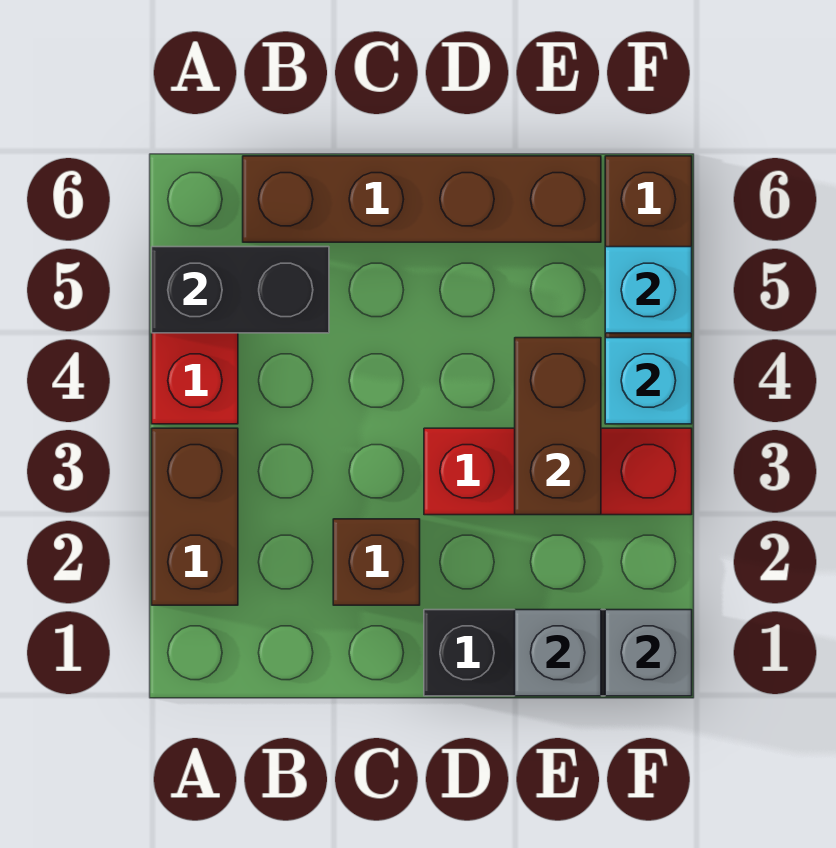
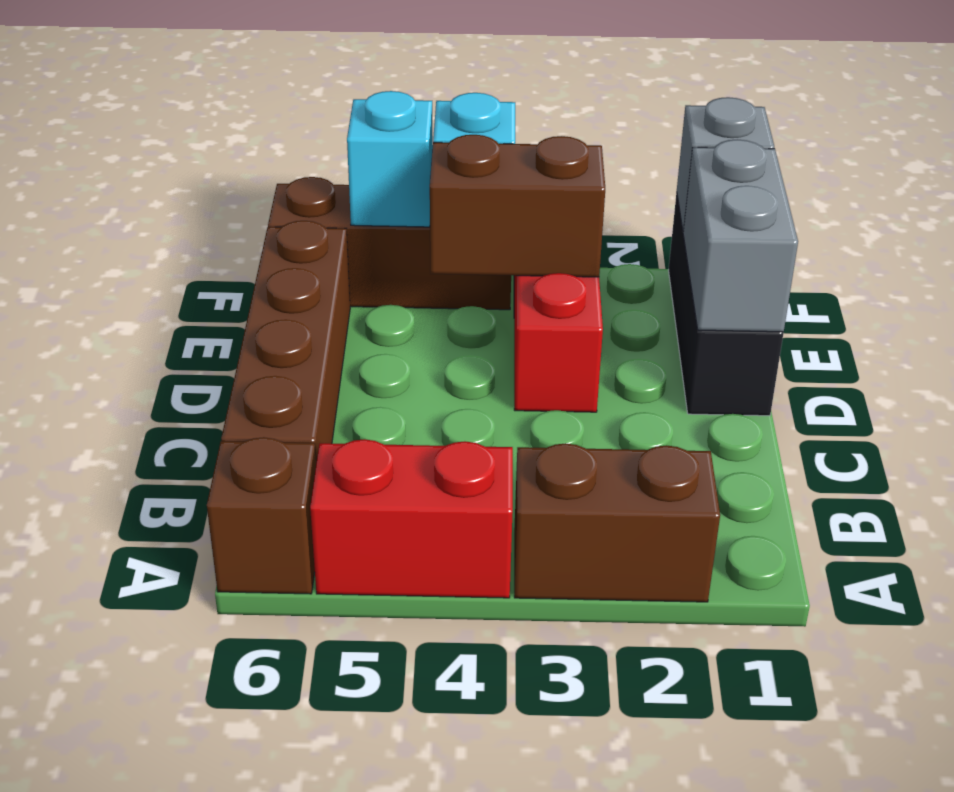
black brick A5:B5 level 2 -> none
brown brick C2 level 1 -> brown brick A6 level 1
grey brick E1 level 2 -> grey brick D1:E1 level 2

